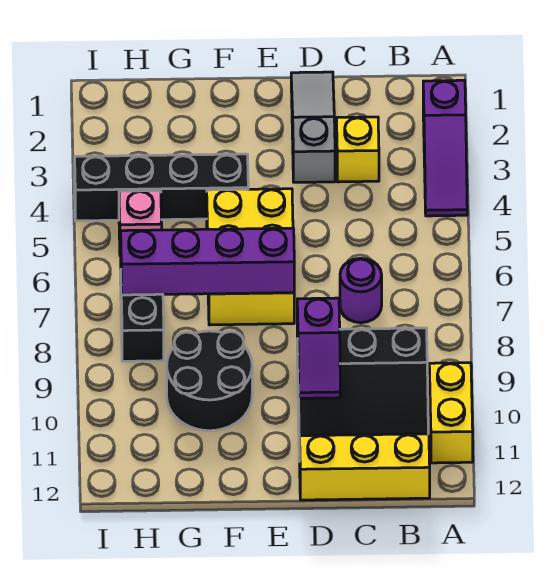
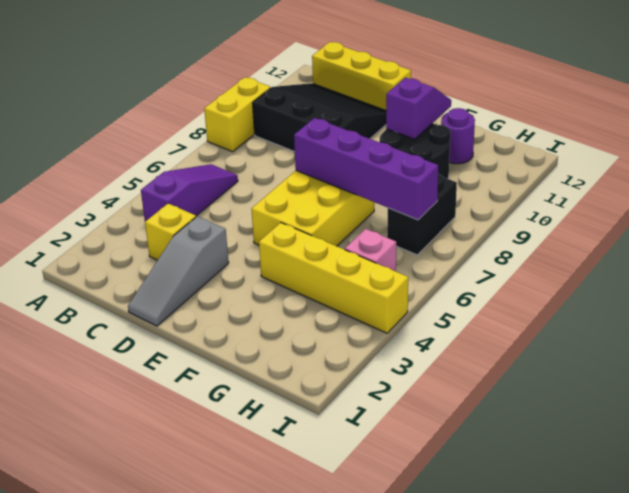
purple slope A2:A4 level 1 top 2 -> purple slope B4:B6 level 1 top 4
yellow brick A10:A11 level 1 -> yellow brick A8:A9 level 1
purple round brick C7 level 1 -> purple round brick G11 level 1
purple slope D9:D10 level 2 top 9 -> purple slope F10:F11 level 2 top 10
black brick F4:I4 level 1 -> yellow brick F4:I4 level 1

